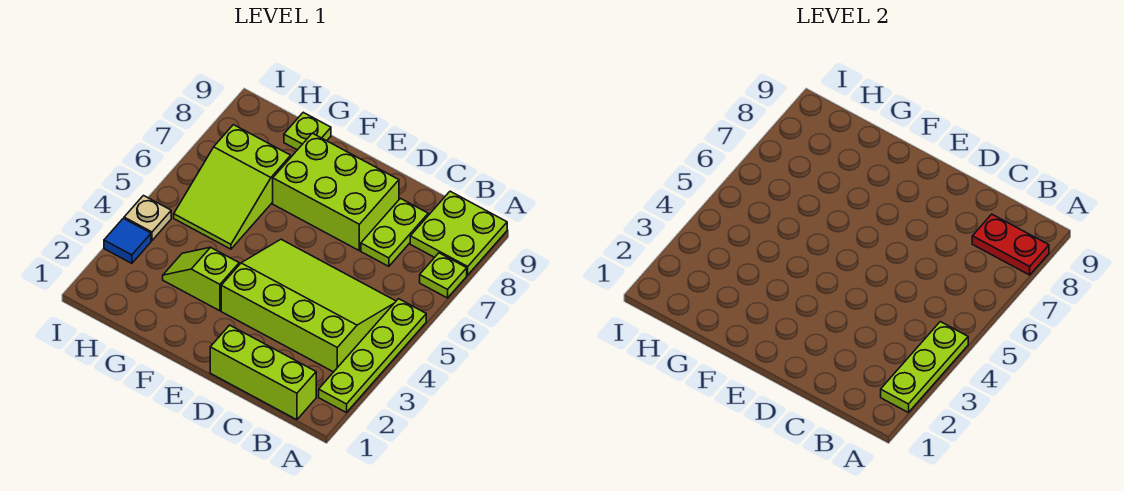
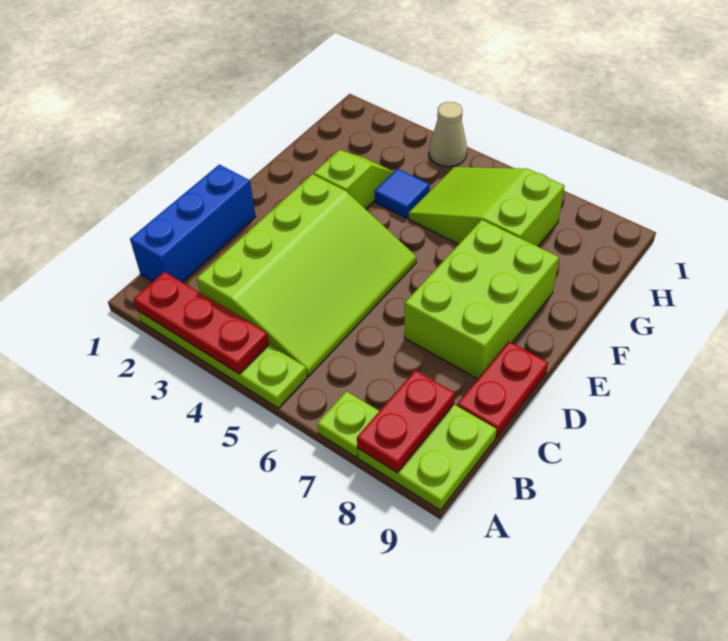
lime plate A2:A4 level 2 -> red plate A2:A4 level 2
lime brick B1:D1 level 1 -> blue brick B1:D1 level 1
lime plate C7:C8 level 1 -> none
none -> red plate C9:D9 level 1
lime plate G9 level 1 -> none
blue tile I3 level 1 -> blue tile G4 level 1
tan plate I4 level 1 -> tan cone I4 level 1

